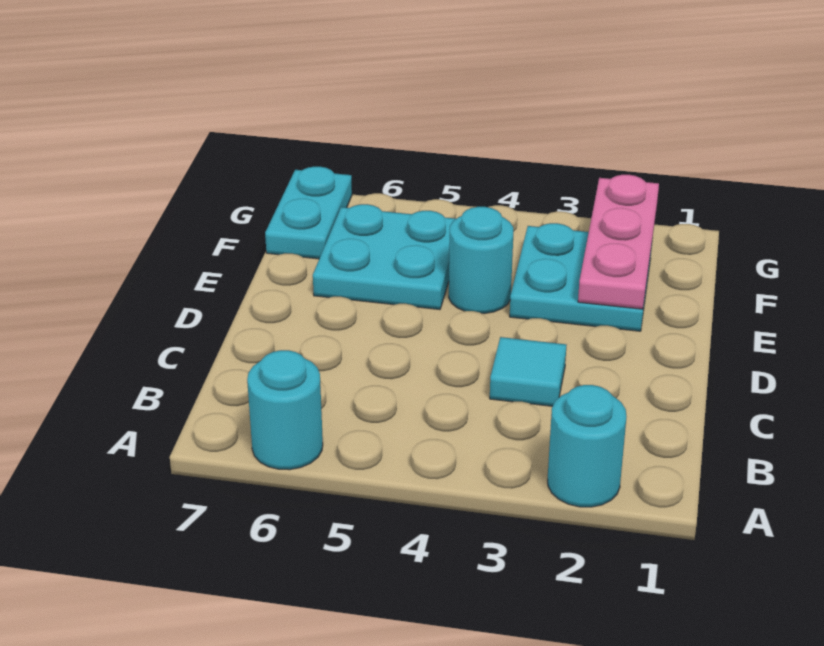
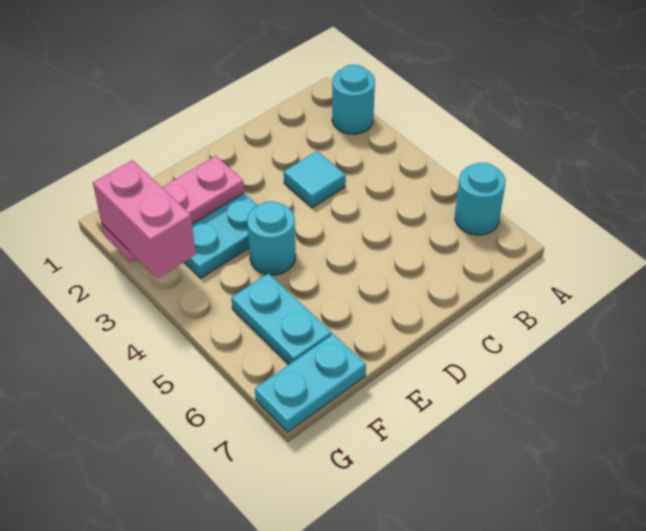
cyan plate E5:F6 level 1 -> cyan plate F5:F6 level 1
none -> pink brick G2:G3 level 3

